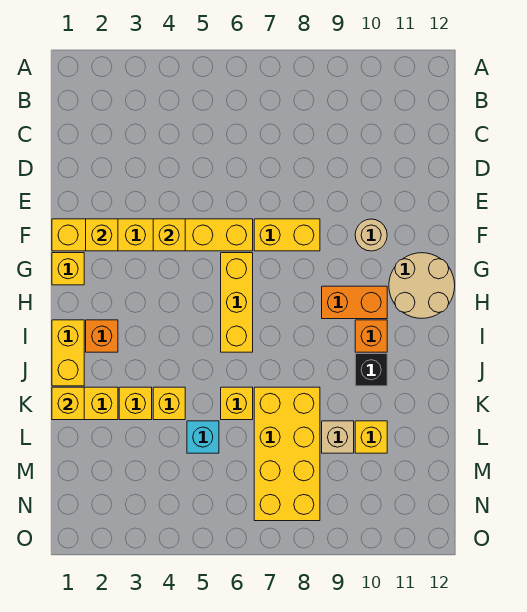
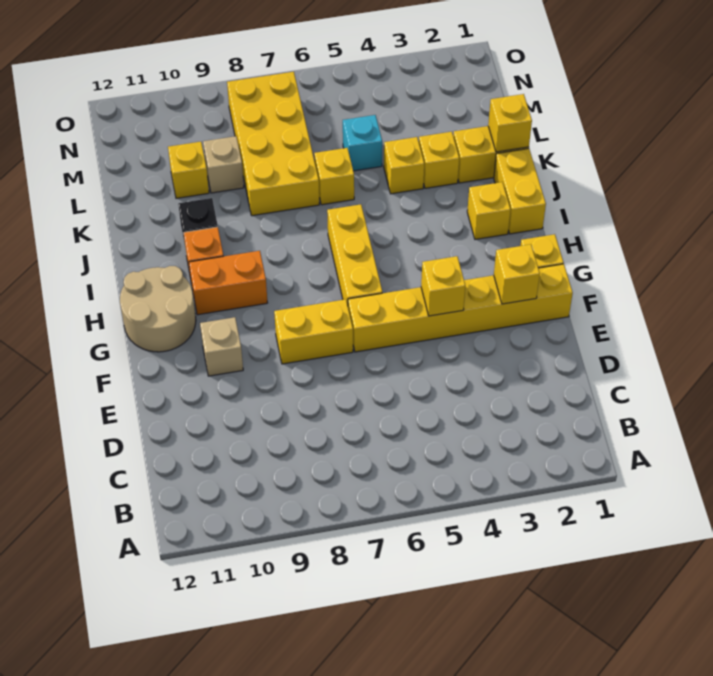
tan round brick F10 level 1 -> tan brick F10 level 1
orange brick I2 level 1 -> yellow brick I2 level 1

